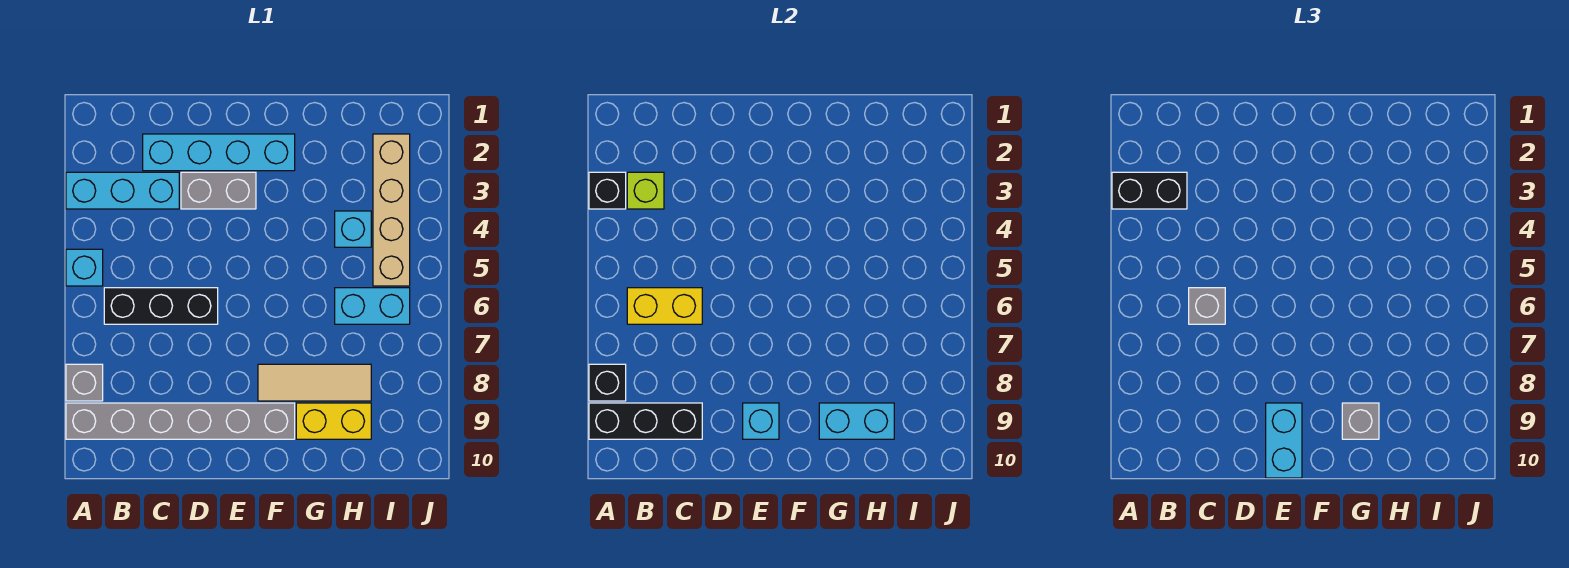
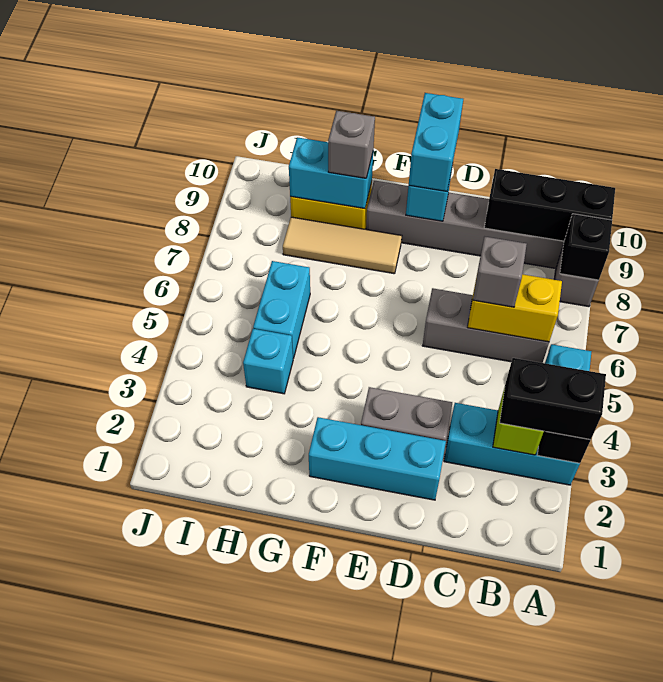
black brick B6:D6 level 1 -> grey brick B6:D6 level 1
cyan brick C2:F2 level 1 -> cyan brick D2:F2 level 1
cyan brick H6:I6 level 1 -> cyan brick H5:H6 level 1
tan brick I2:I5 level 1 -> none

